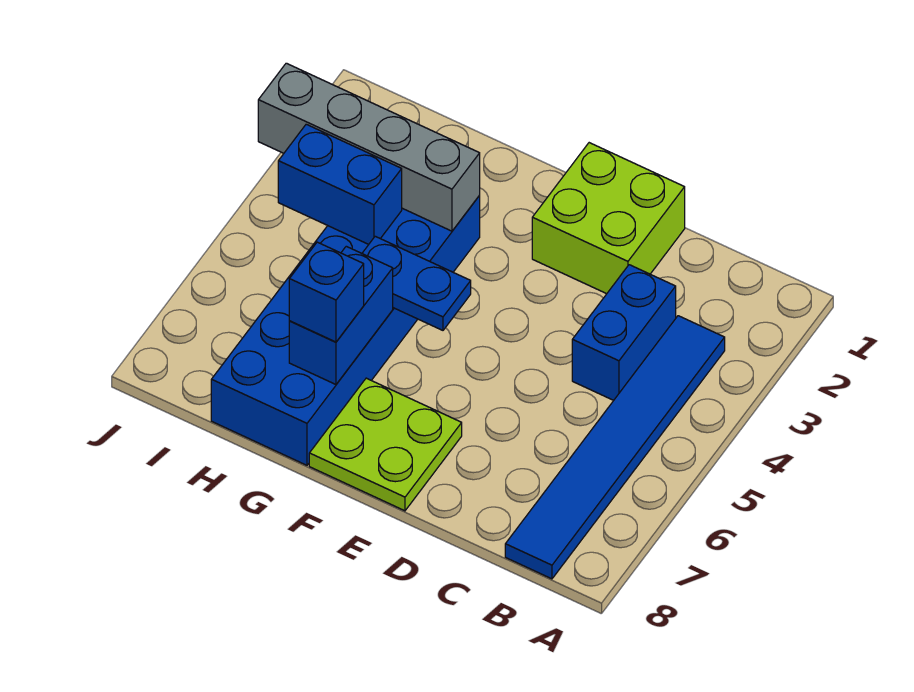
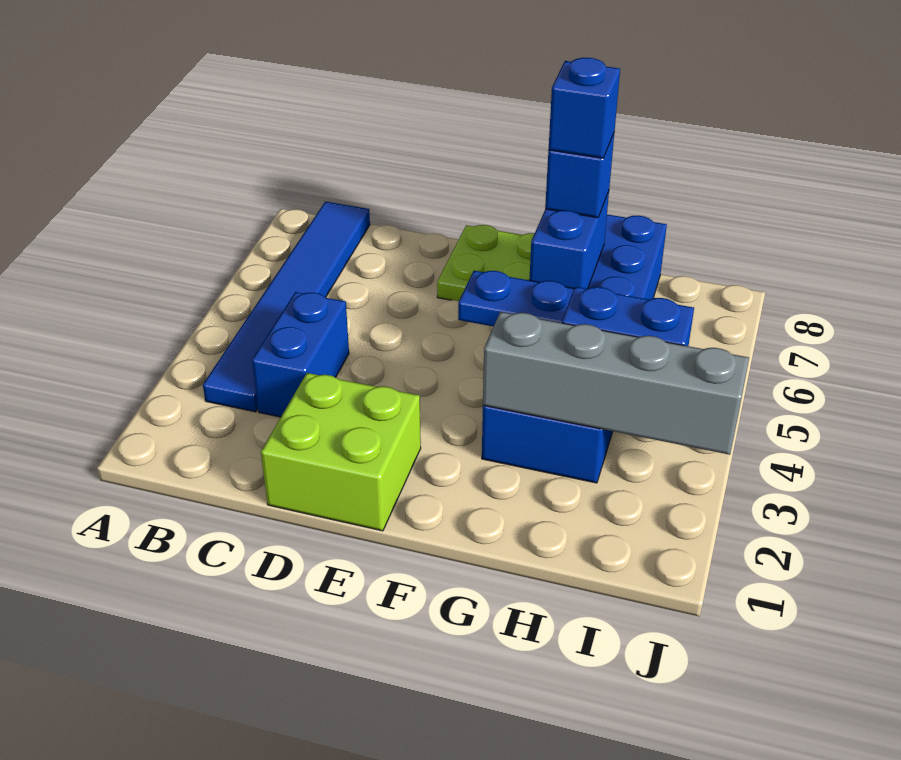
none -> blue brick G7 level 4

